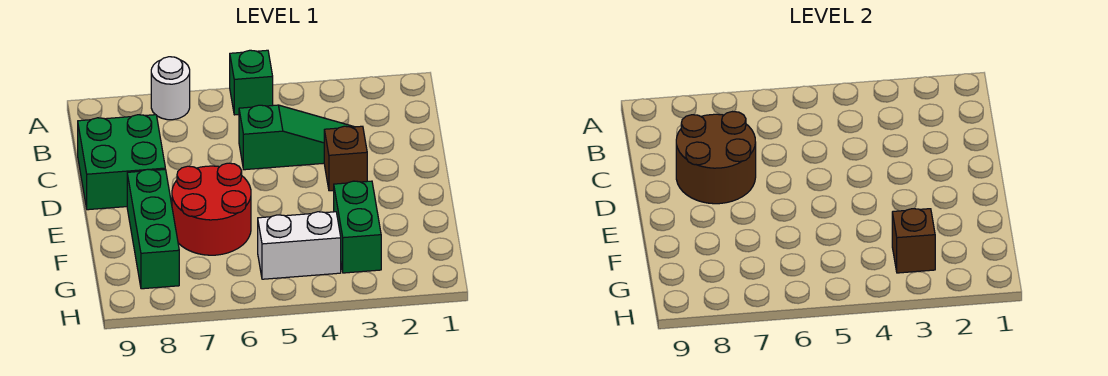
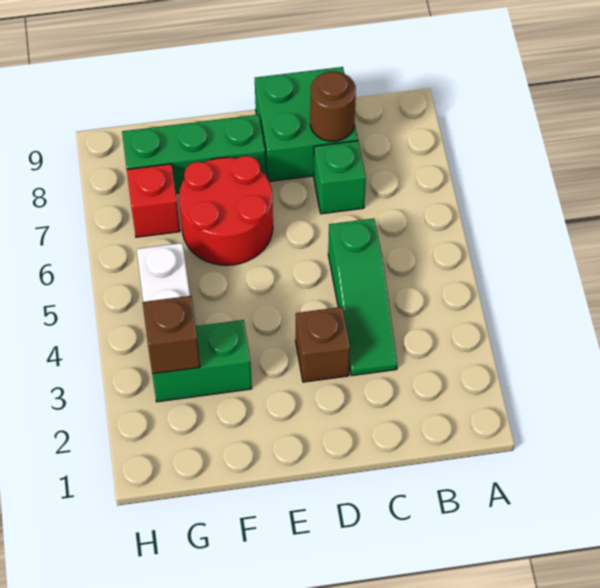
green brick A5 level 1 -> green brick C7 level 1
white round brick A7 level 1 -> none
brown round brick C7:D8 level 2 -> brown round brick C8 level 2
none -> red brick G7 level 1

